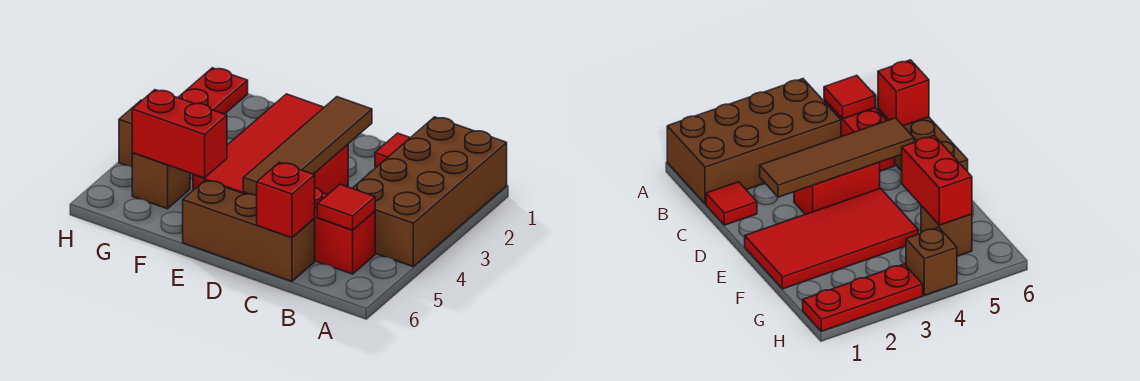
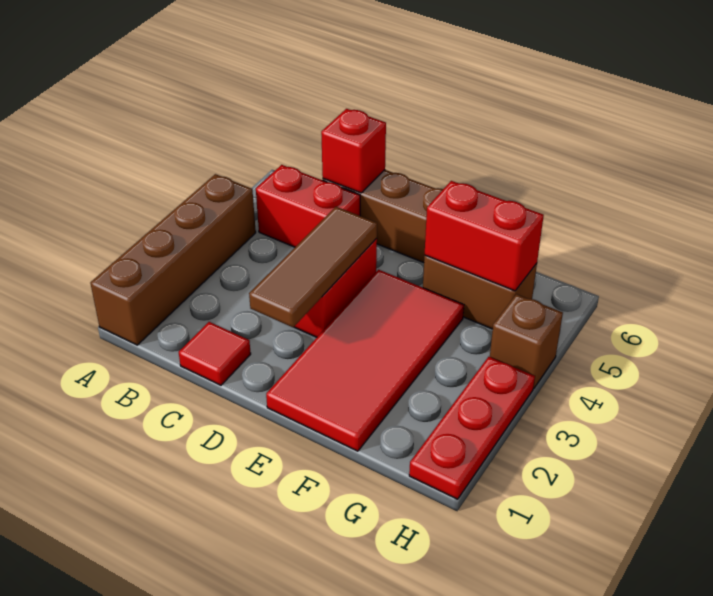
brown brick A1:B4 level 1 -> brown brick A1:A4 level 1
red tile B5 level 2 -> none
brown tile D2:D5 level 2 -> brown tile D2:D4 level 2
brown brick G5 level 1 -> brown brick F5:G5 level 1

